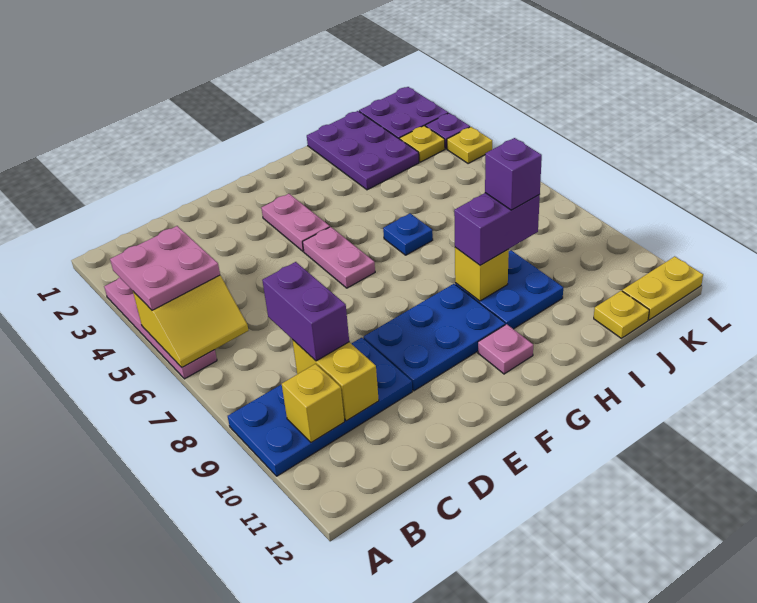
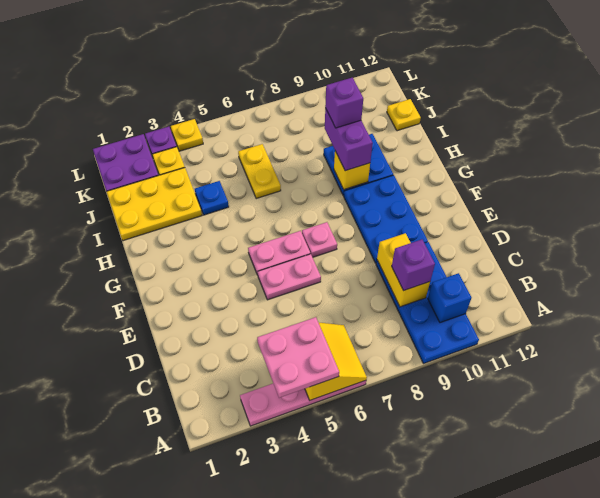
yellow brick B10 level 2 -> blue brick B10 level 2
purple brick C8:C9 level 3 -> purple brick C9 level 3
yellow brick C9:C10 level 2 -> yellow brick C9:D9 level 2
pink plate F3:F4 level 1 -> pink plate E5:E6 level 1
pink plate G11 level 1 -> pink plate F7 level 1
blue plate H6 level 1 -> blue plate I4 level 1
purple plate I1:J3 level 1 -> yellow plate I1:J3 level 1
yellow plate K12:L12 level 1 -> yellow plate I6:J6 level 1

